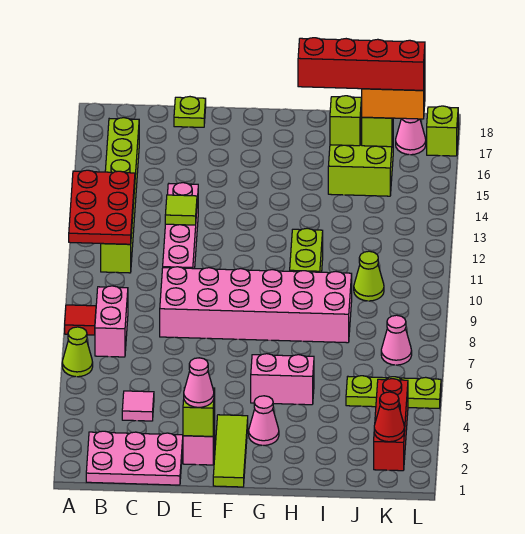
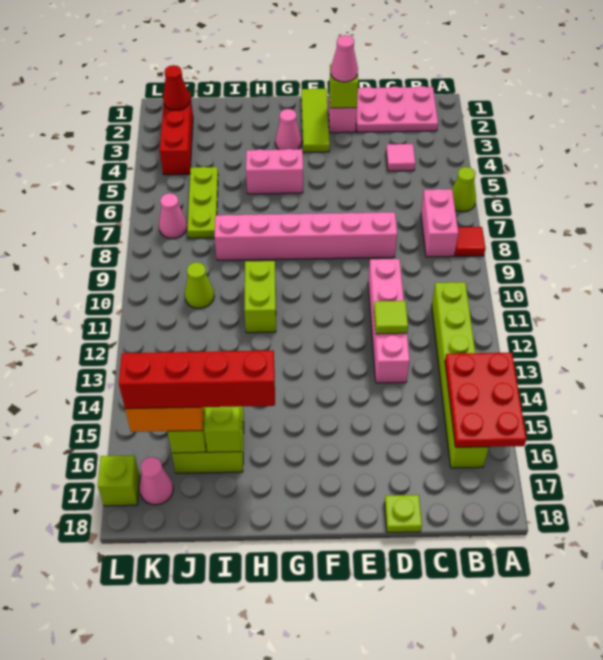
red plate A11:B13 level 2 -> red plate A14:B16 level 2
pink brick D8:I9 level 1 -> pink brick D8:I8 level 1
lime plate J5:L5 level 1 -> lime plate J5:J7 level 1

